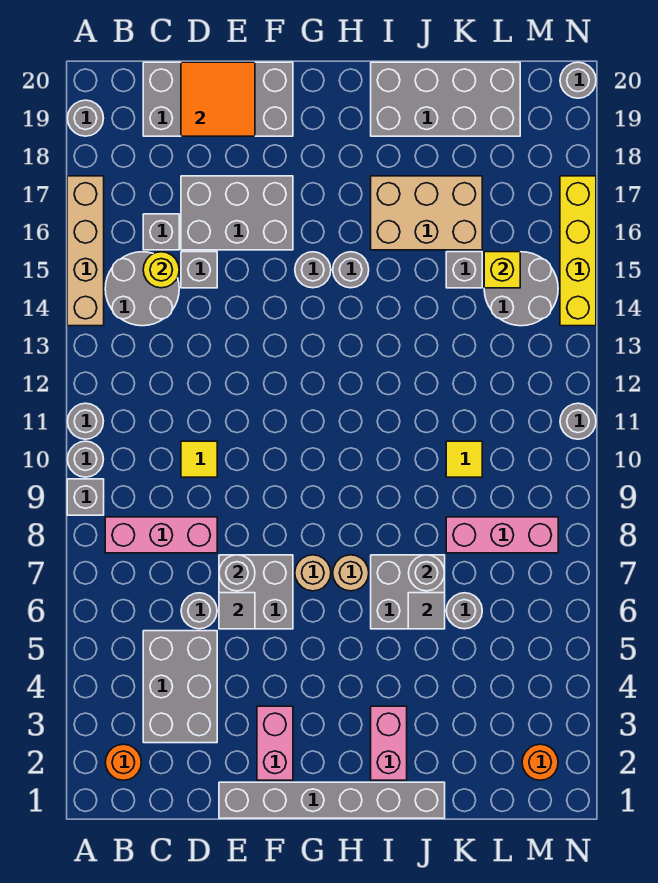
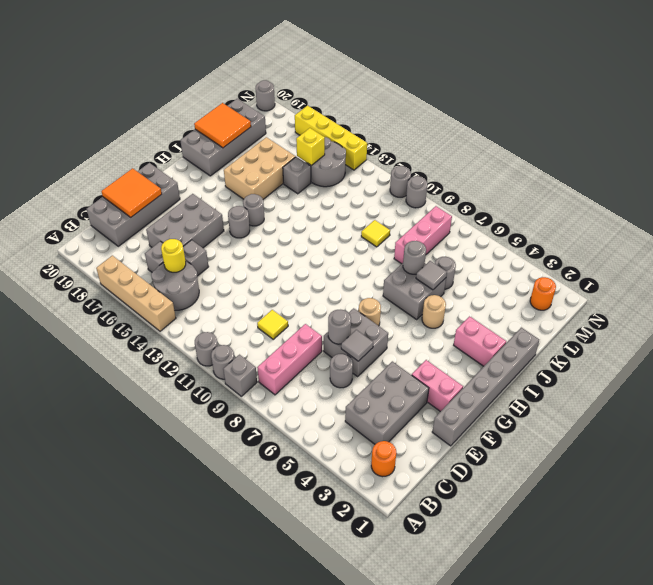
grey round brick A19 level 1 -> grey round brick N10 level 1
grey brick C3:D5 level 1 -> grey brick C3:E4 level 1
tan round brick H7 level 1 -> tan round brick I5 level 1
none -> orange tile J19:K20 level 2

